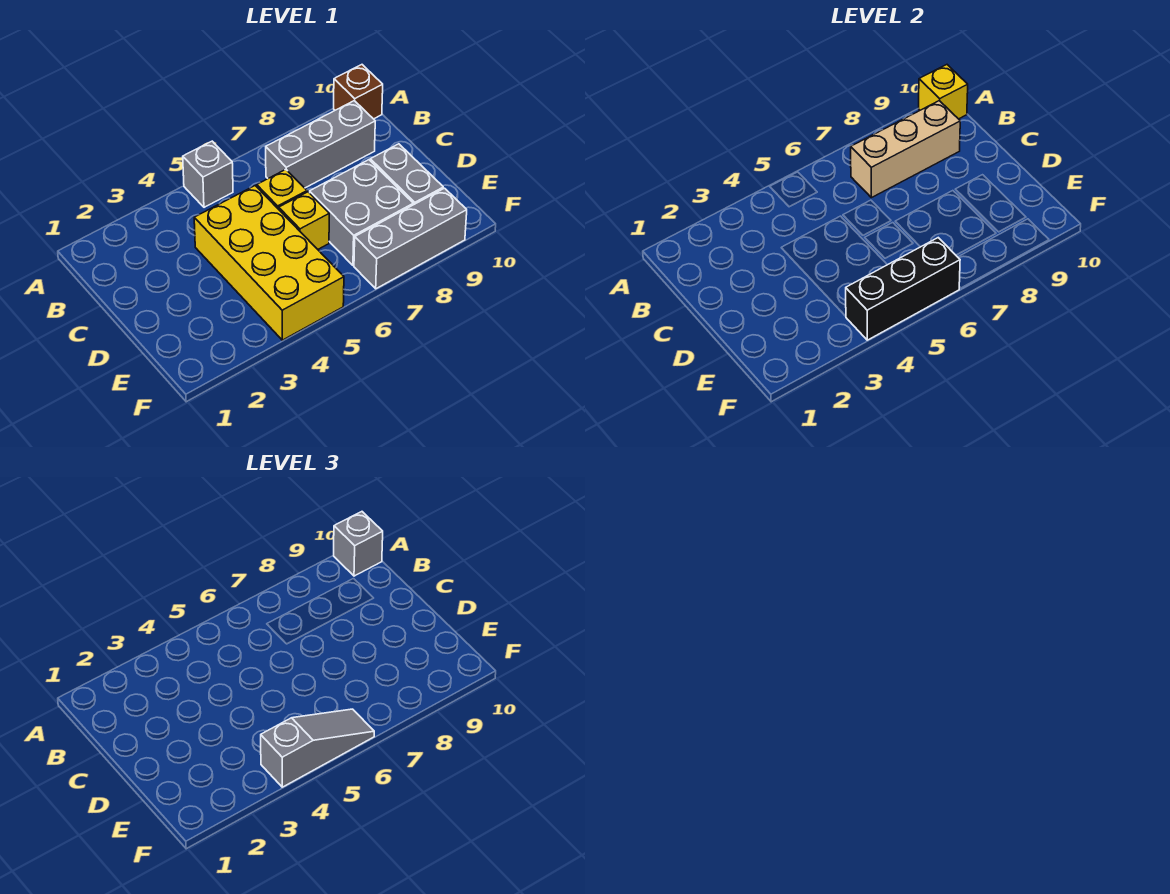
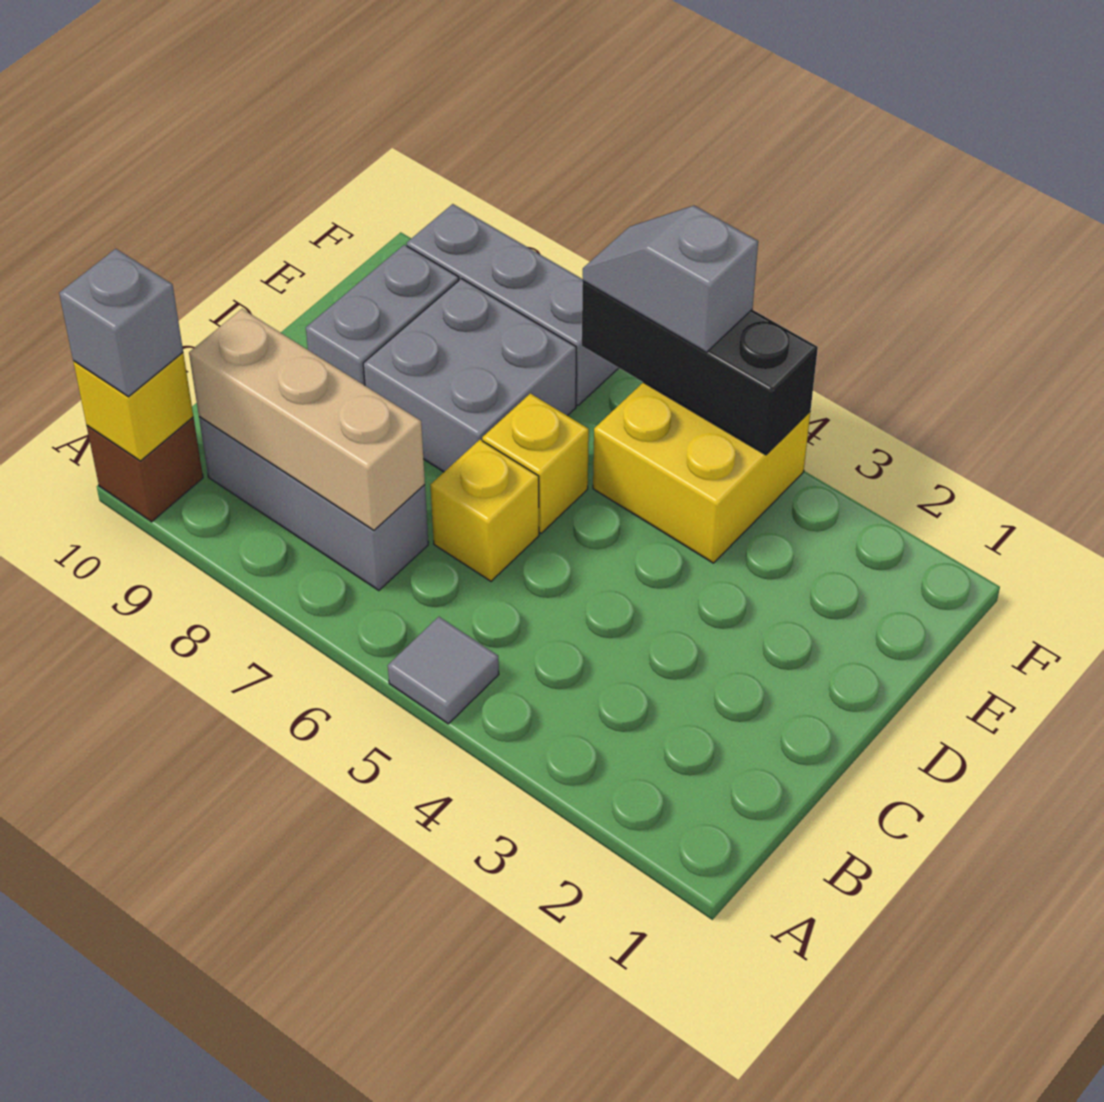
grey brick A5 level 1 -> grey tile A5 level 1
yellow brick C4:F5 level 1 -> yellow brick E4:F5 level 1
grey slope F4:F6 level 3 top 4 -> grey slope F5:F6 level 3 top 5

